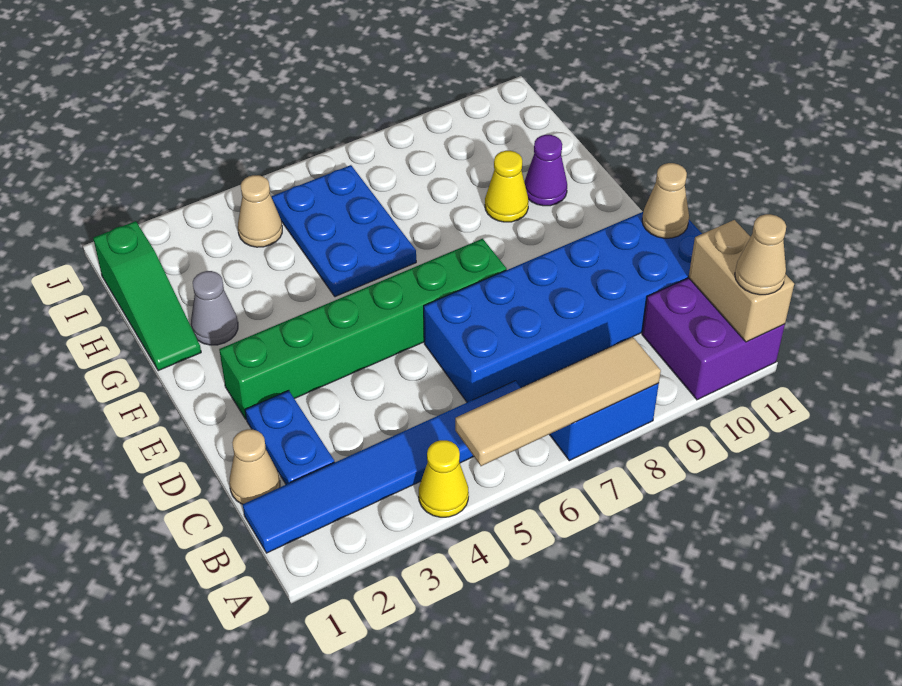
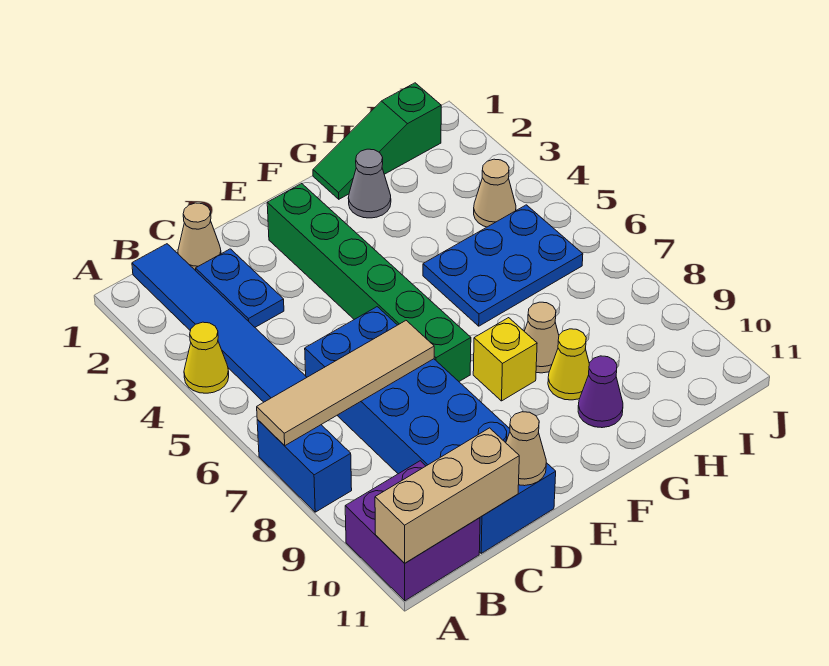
tan tile A5:A8 level 2 -> tan tile A7:D7 level 2
tan brick A11:B11 level 2 -> tan brick A11:C11 level 2
tan cone A11 level 3 -> tan cone G8 level 1
blue plate C2:D2 level 1 -> blue plate C2:C3 level 1
none -> yellow brick F8 level 1

